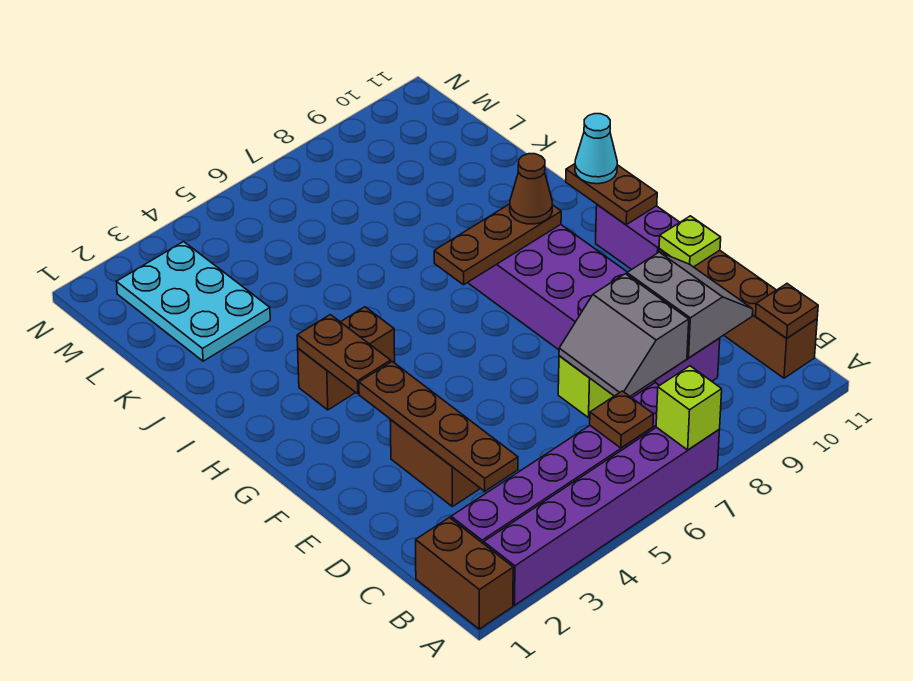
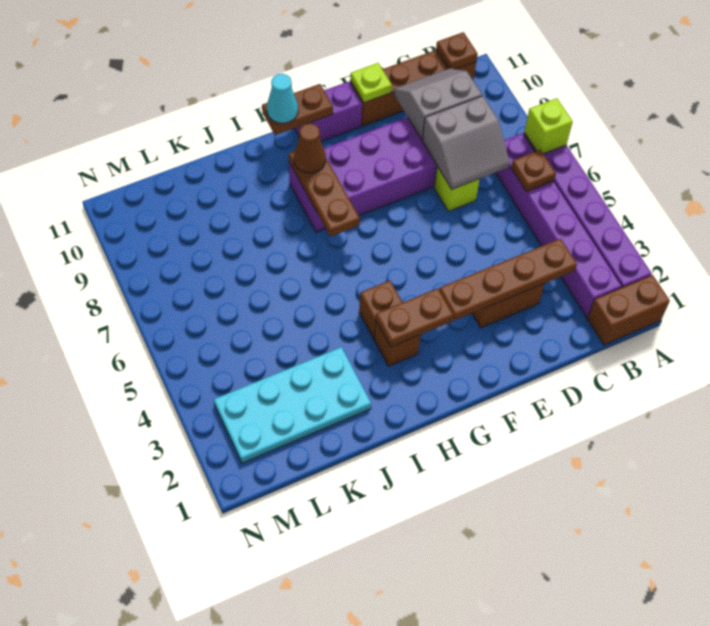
cyan plate K2:M3 level 1 -> cyan plate J2:M3 level 1

